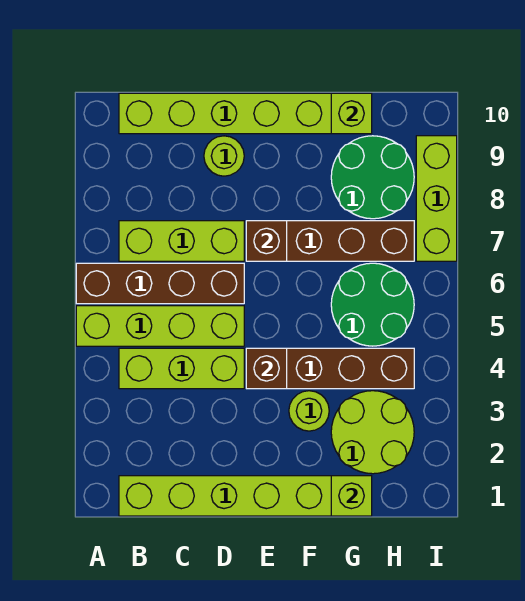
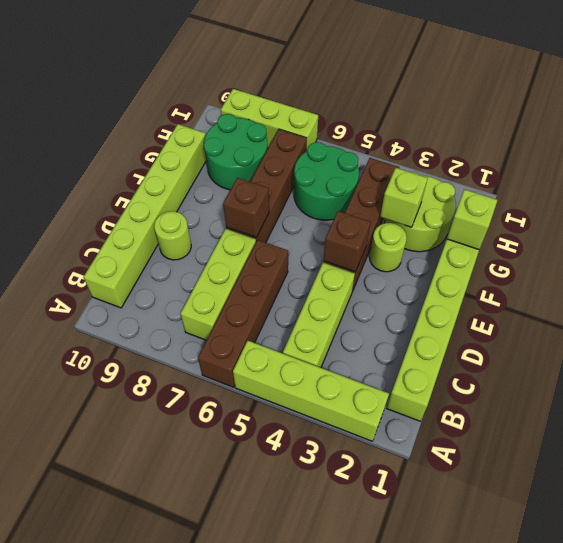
lime brick A5:D5 level 1 -> lime brick A2:A5 level 1
lime brick G10 level 2 -> lime brick G3 level 2

